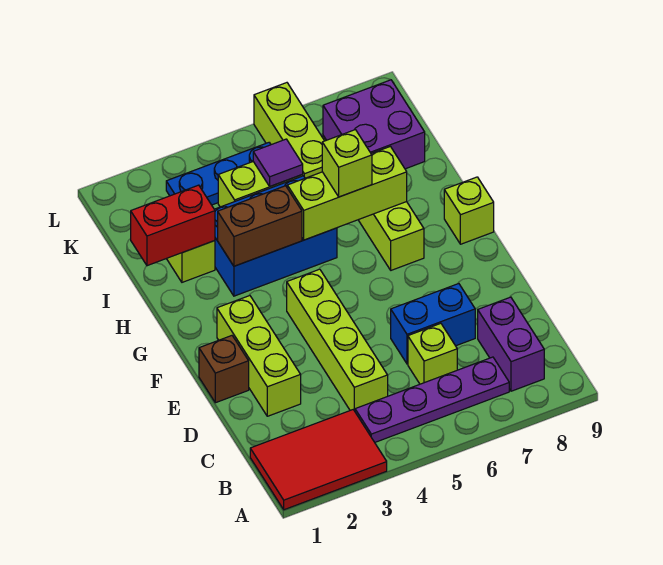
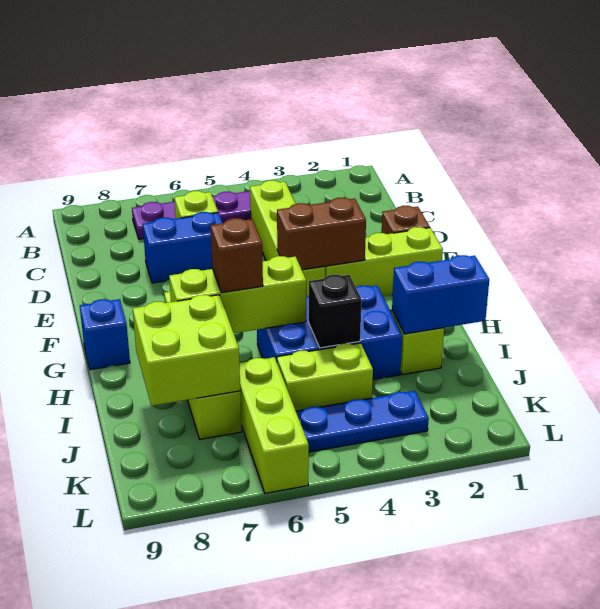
red tile A1:B3 level 1 -> none
purple brick B8:C8 level 1 -> none
lime brick D2:F2 level 1 -> lime brick F1:F3 level 1
lime brick G9 level 1 -> blue brick G9 level 1
brown brick H3:H4 level 2 -> brown brick F3:F4 level 2
lime brick H6 level 3 -> brown brick H6 level 3
red brick I1:I2 level 2 -> blue brick I1:I2 level 2
none -> black brick I4 level 2
purple brick I7:J8 level 2 -> lime brick I7:J8 level 2
purple tile J5 level 2 -> none

